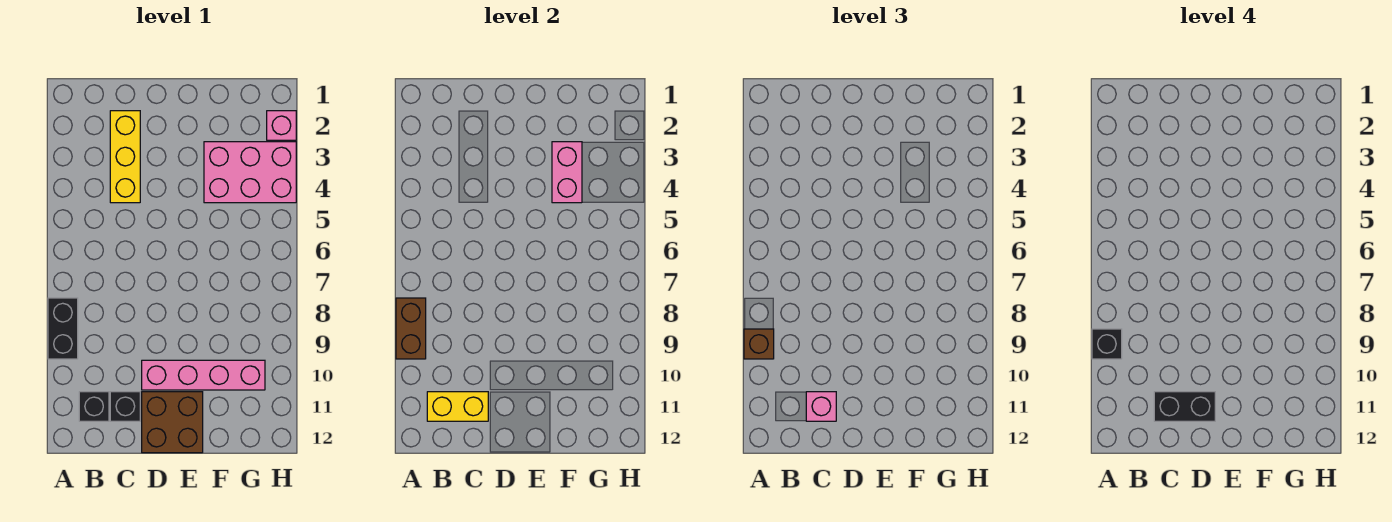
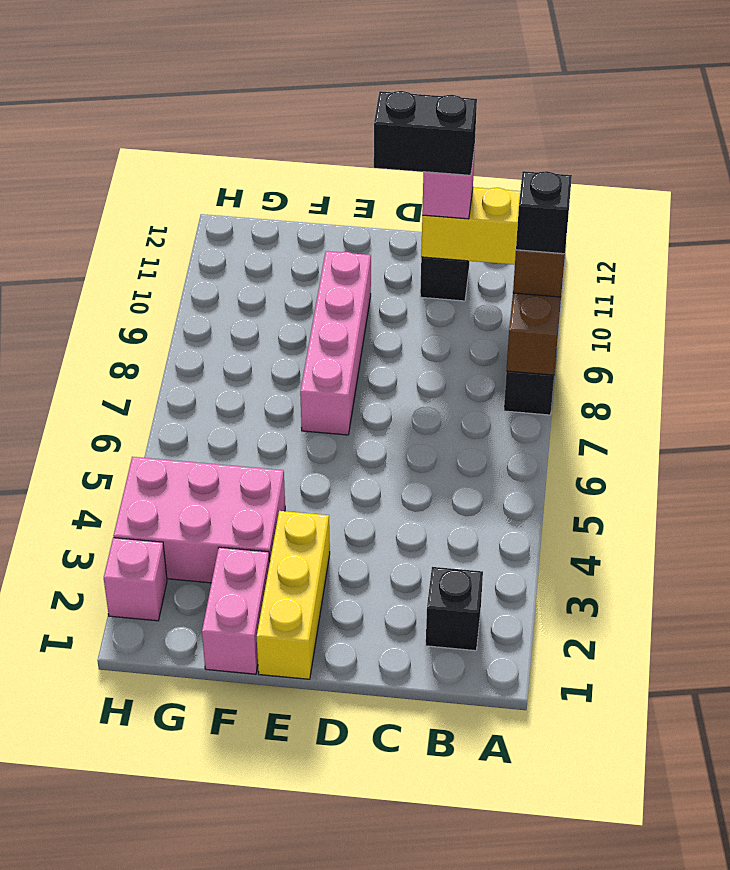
black brick B11 level 1 -> black brick B2 level 1
yellow brick C2:C4 level 1 -> yellow brick E1:E3 level 1
pink brick D10:G10 level 1 -> pink brick E7:E10 level 1
brown brick D11:E12 level 1 -> none
pink brick F3:F4 level 2 -> pink brick F1:F2 level 1

